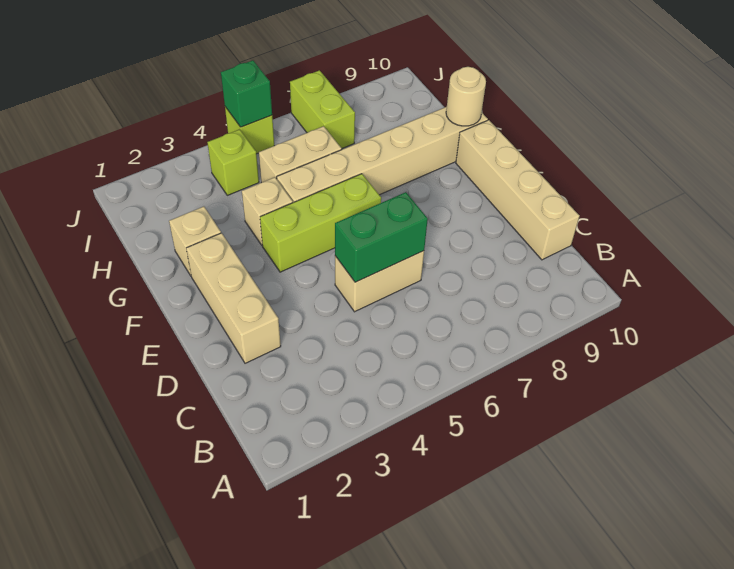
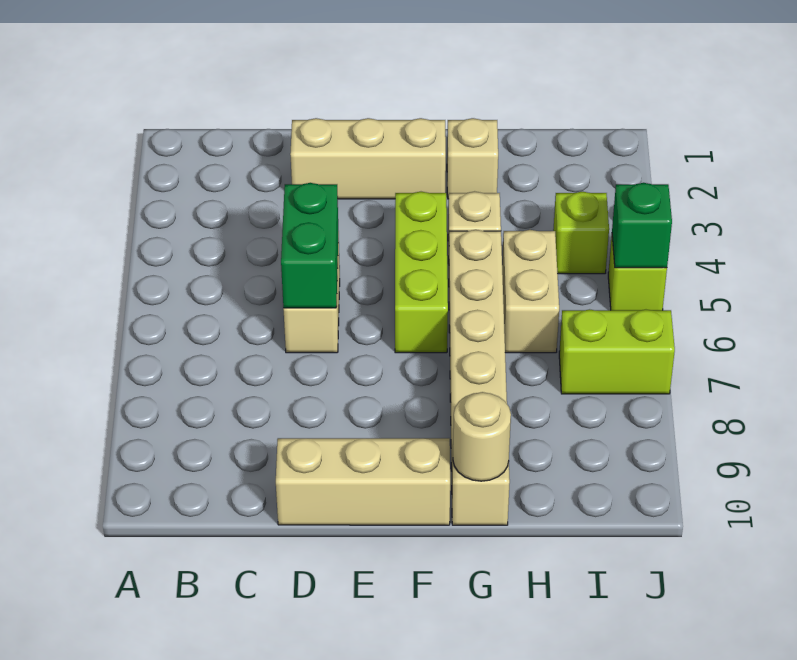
tan brick C10:F10 level 1 -> tan brick D10:F10 level 1

